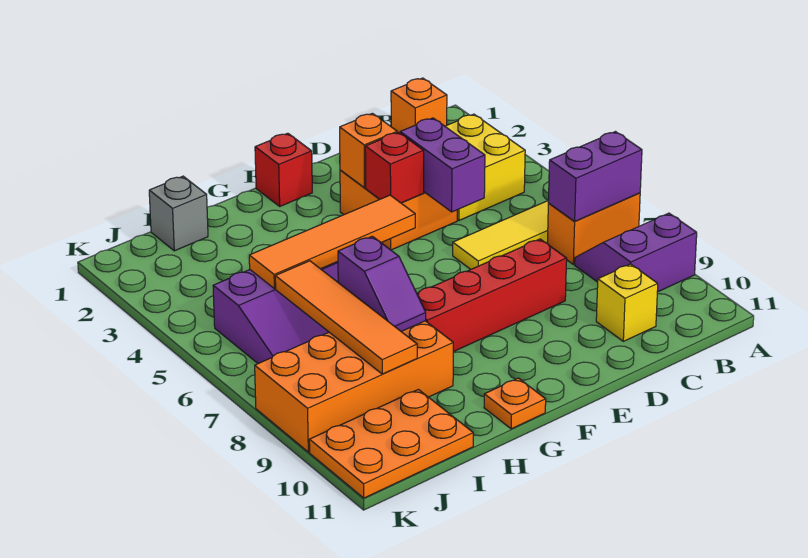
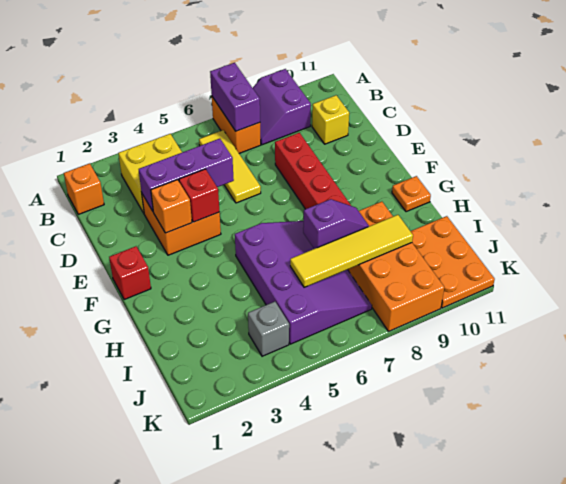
purple brick D4:D5 level 2 -> purple brick D3:D5 level 2
orange tile F5:I5 level 2 -> none
grey brick I1 level 1 -> grey brick J4 level 1
orange tile I6:I9 level 2 -> yellow tile I6:I9 level 2

